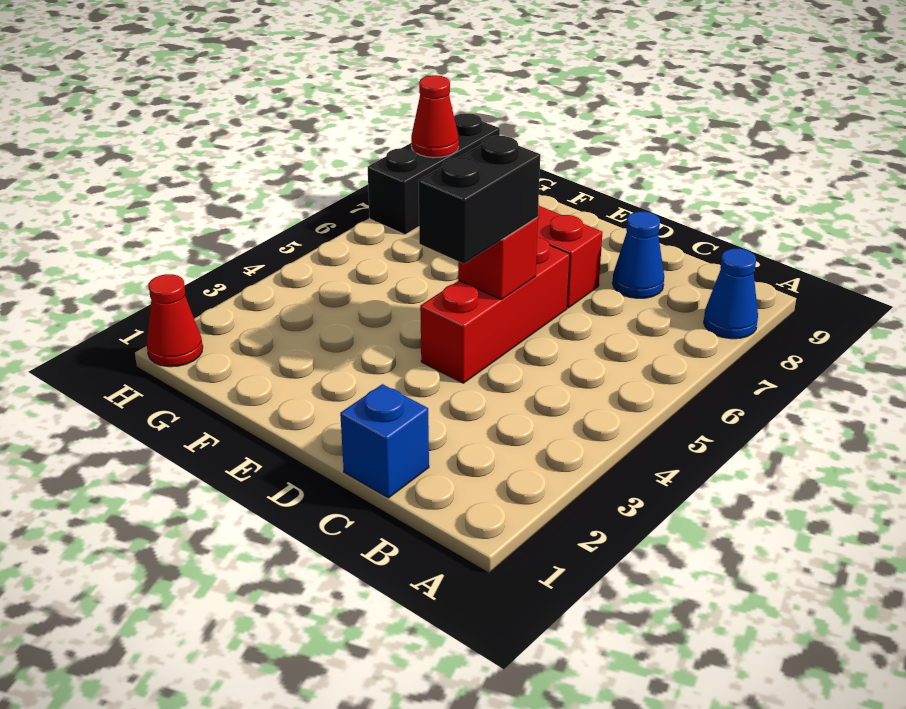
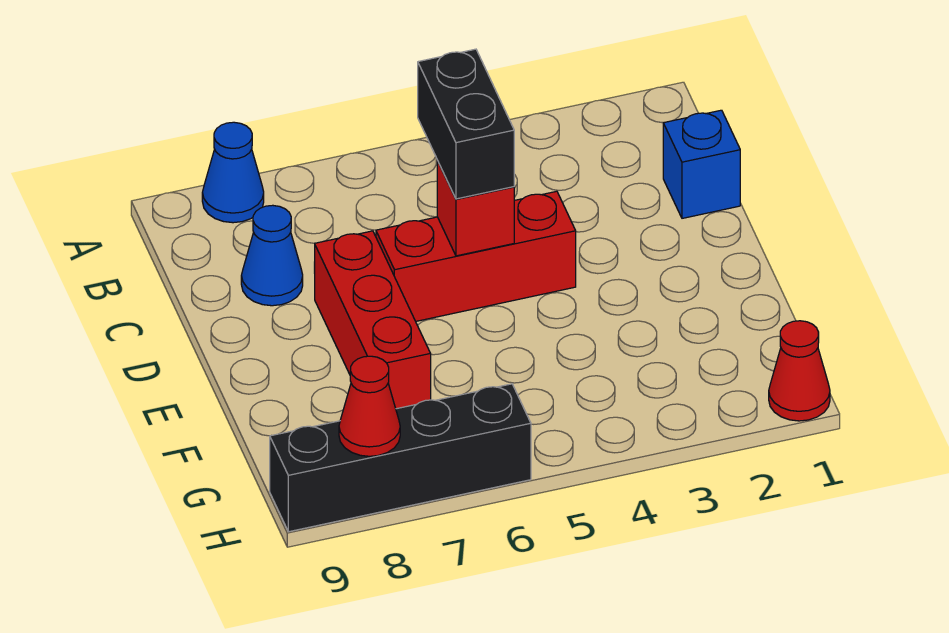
black brick D4:D5 level 3 -> black brick C5:D5 level 3
black brick H7:H9 level 1 -> black brick H6:H9 level 1

